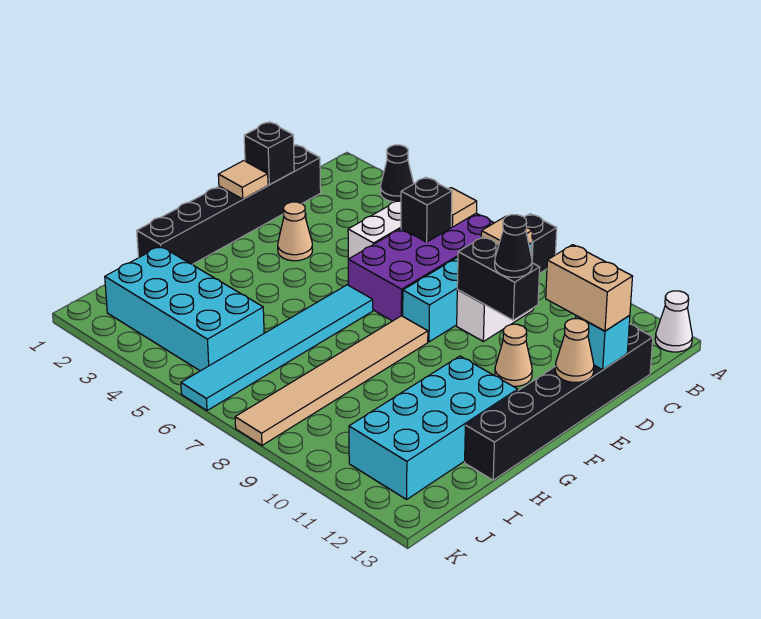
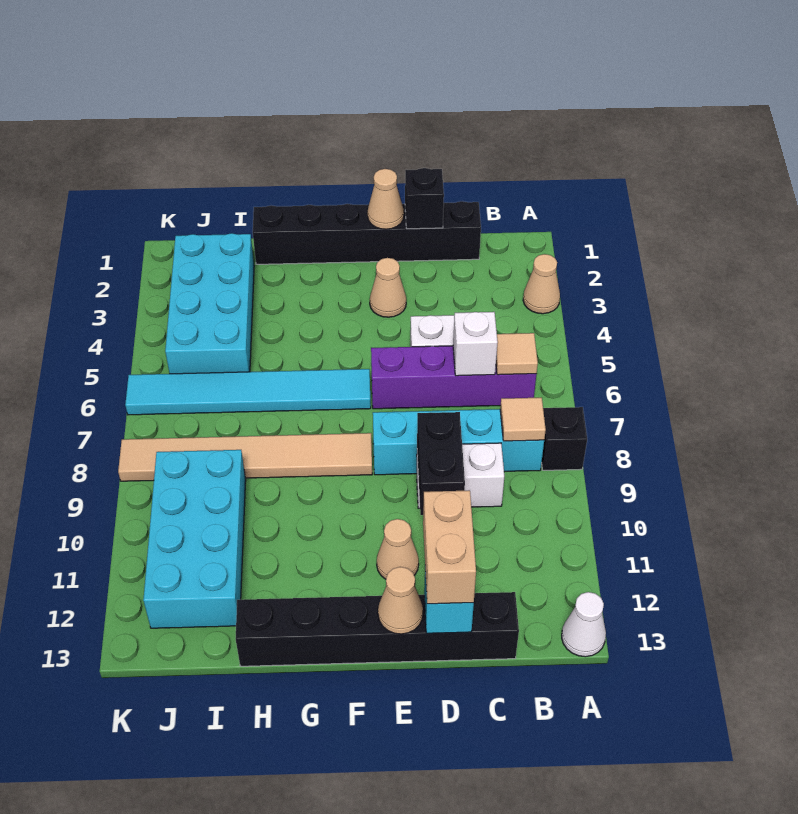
black cone A3 level 1 -> tan cone A3 level 1
purple brick B6:E7 level 1 -> purple brick B6:E6 level 1
black brick C6 level 2 -> white brick C6 level 2
black cone D10 level 3 -> none
tan tile E1 level 2 -> tan cone E1 level 2
cyan brick G11:J12 level 1 -> cyan brick I9:J12 level 1

